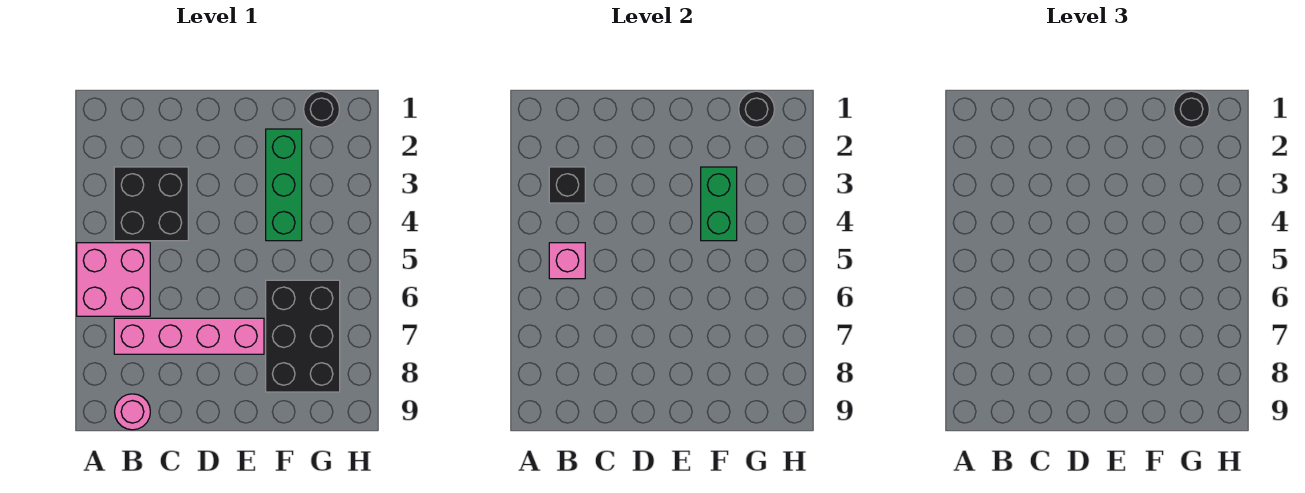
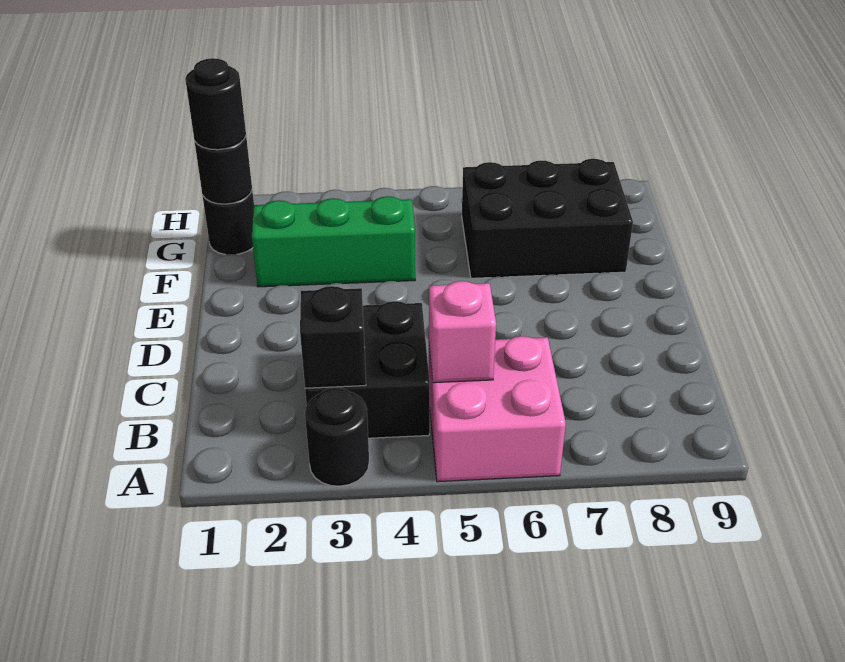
none -> black round brick A3 level 1
pink brick B7:E7 level 1 -> none
pink round brick B9 level 1 -> none
green brick F3:F4 level 2 -> none

